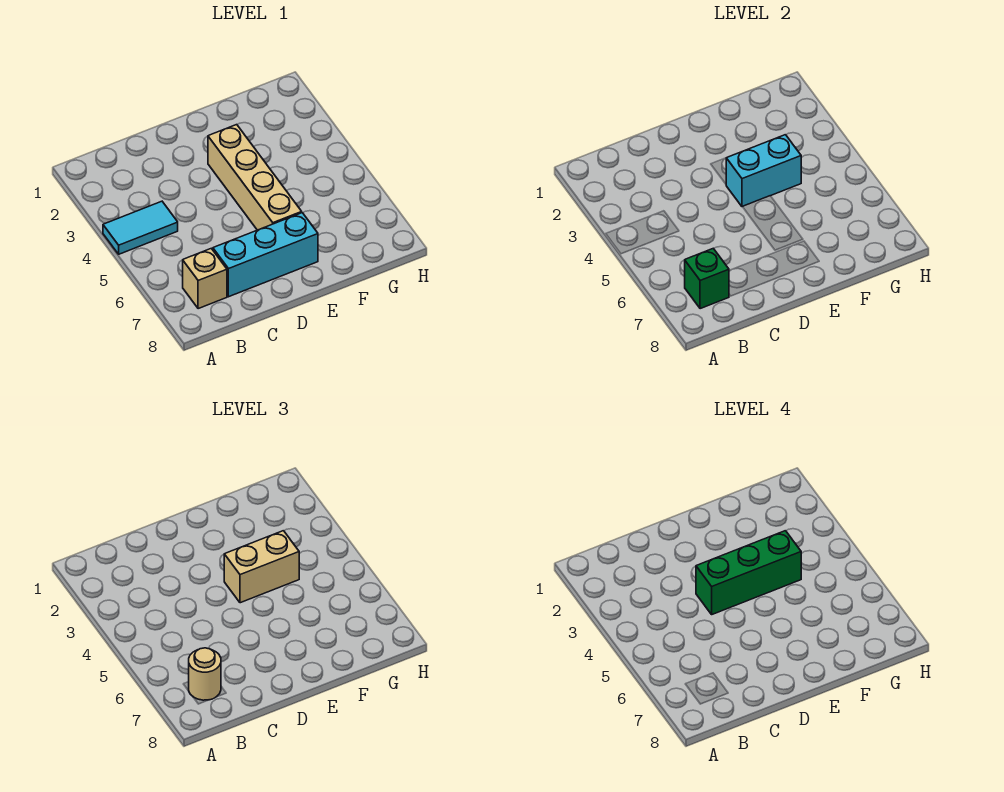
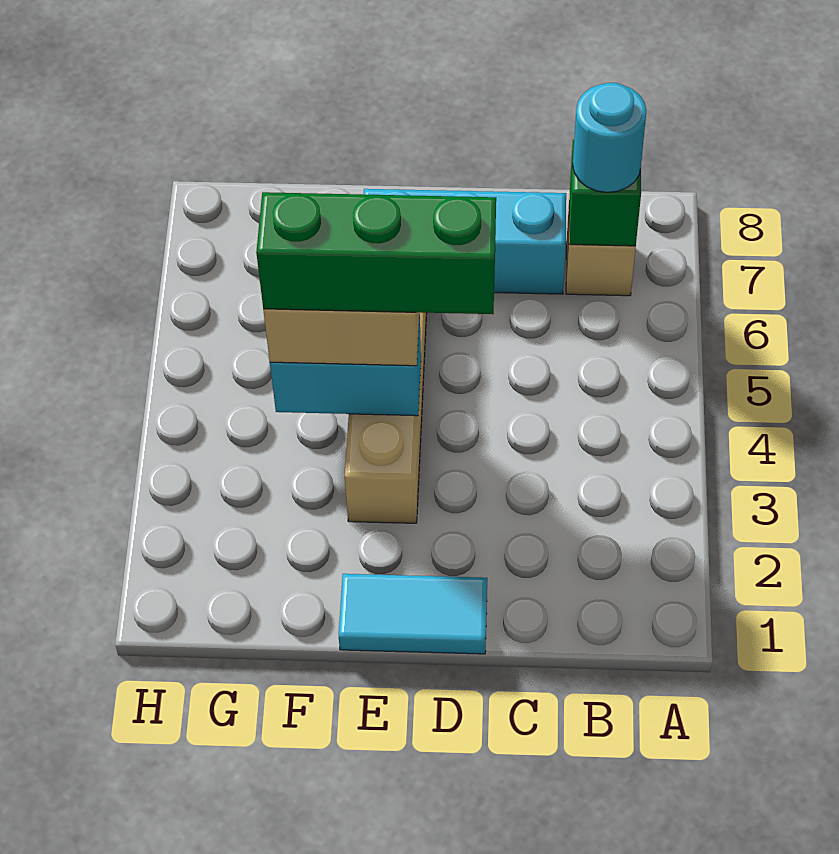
cyan tile A4:B4 level 1 -> cyan tile D1:E1 level 1
tan round brick B7 level 3 -> cyan round brick B7 level 3

